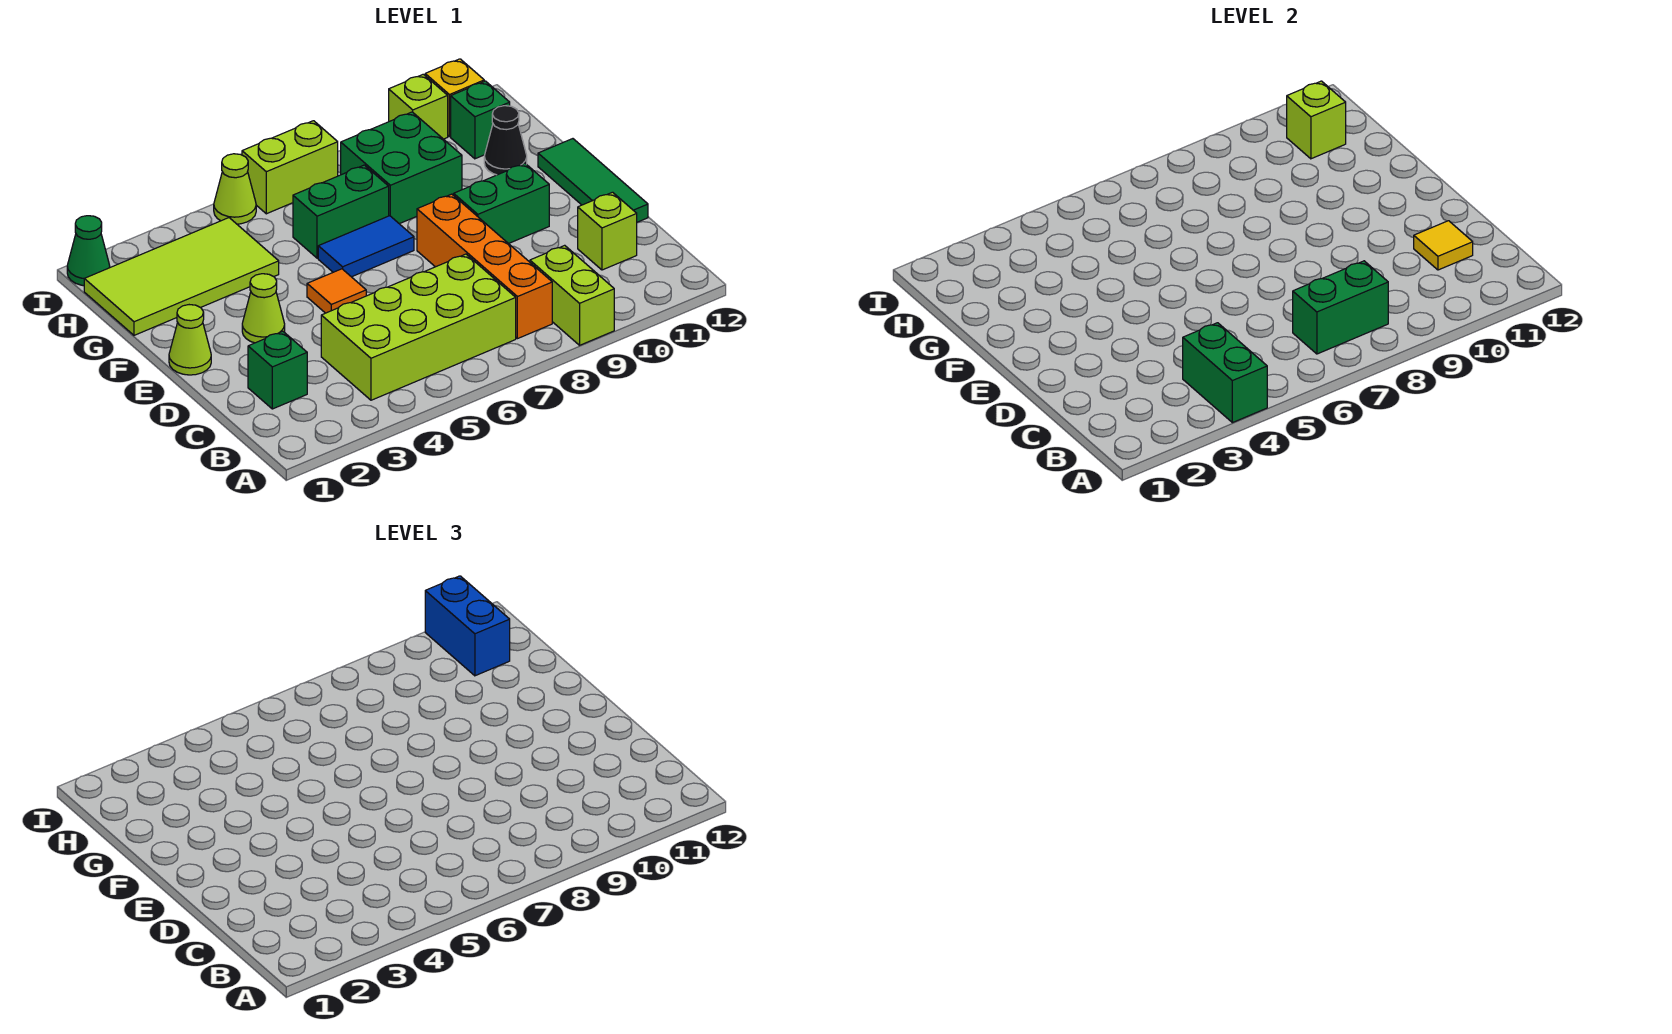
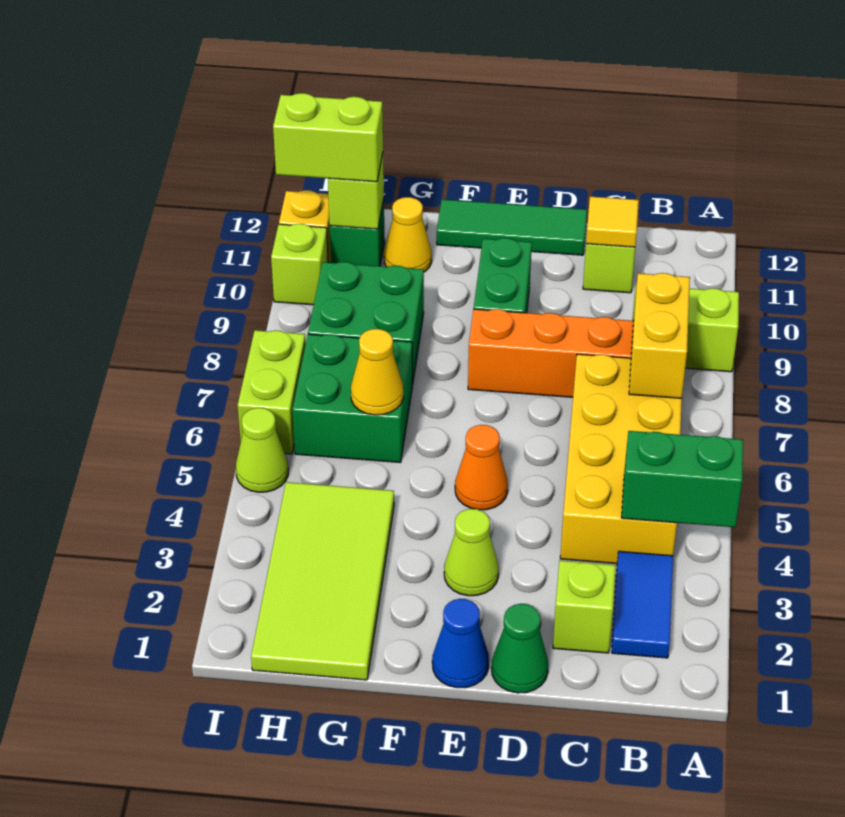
lime brick B4:C7 level 1 -> yellow brick B4:C7 level 1
green brick B7:B8 level 2 -> yellow brick B7:B8 level 2
green brick C2 level 1 -> lime brick C2 level 1
lime cone E1 level 1 -> blue cone E1 level 1
orange tile E5 level 1 -> orange cone E5 level 1
blue tile F6:F7 level 1 -> blue tile B2:B3 level 1
green brick G6:G7 level 1 -> green brick G6:H7 level 1
none -> yellow cone G6 level 2
black cone G11 level 1 -> yellow cone G11 level 1
blue brick H11:I11 level 3 -> lime brick H11:I11 level 3
green cone I1 level 1 -> green cone D1 level 1

